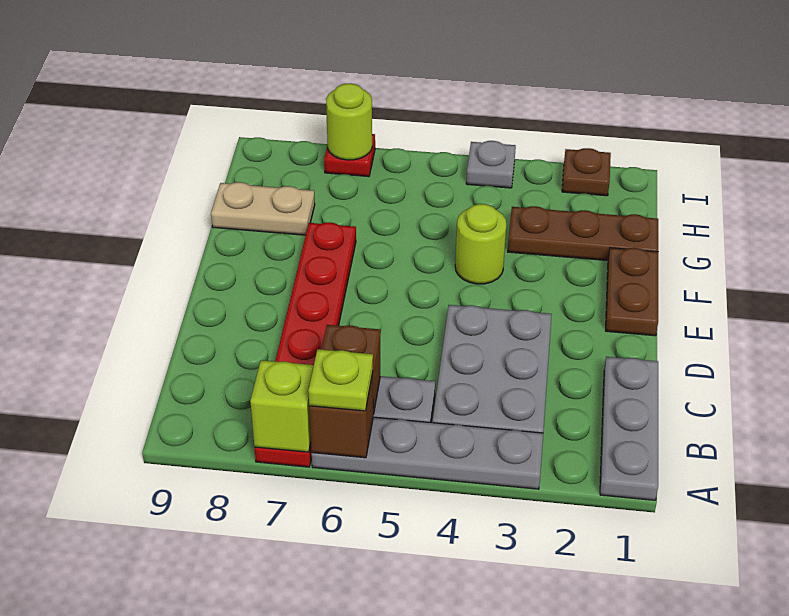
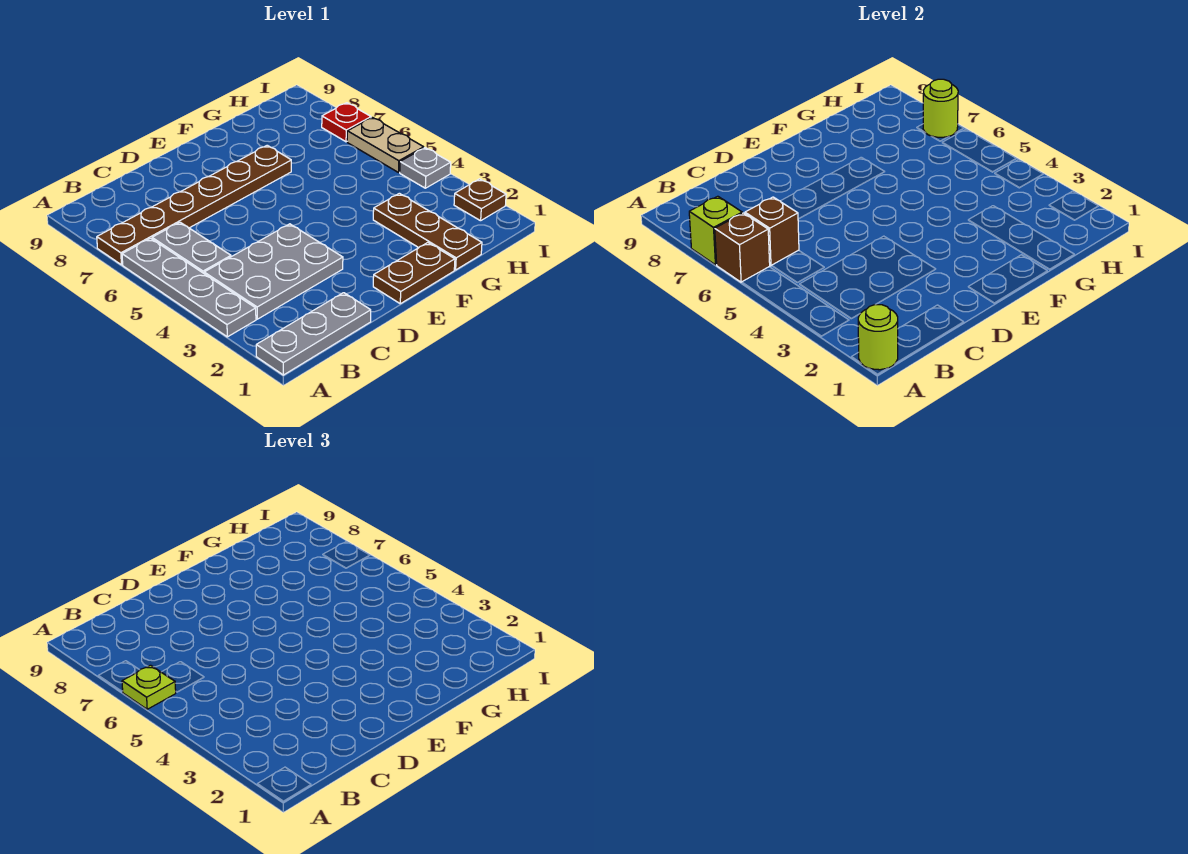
red plate A7:F7 level 1 -> brown plate A7:F7 level 1
lime round brick F4 level 1 -> lime round brick A1 level 2
tan plate G8:G9 level 1 -> tan plate I5:I6 level 1

